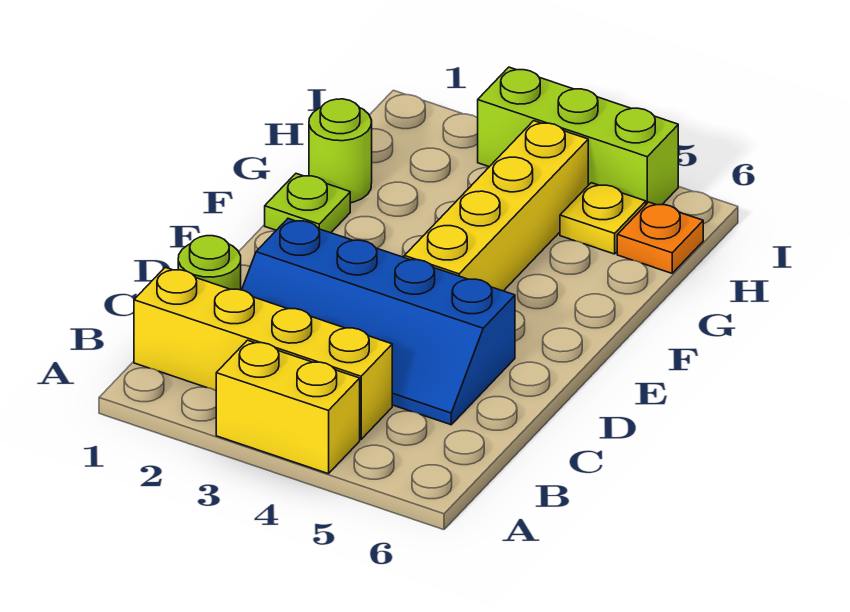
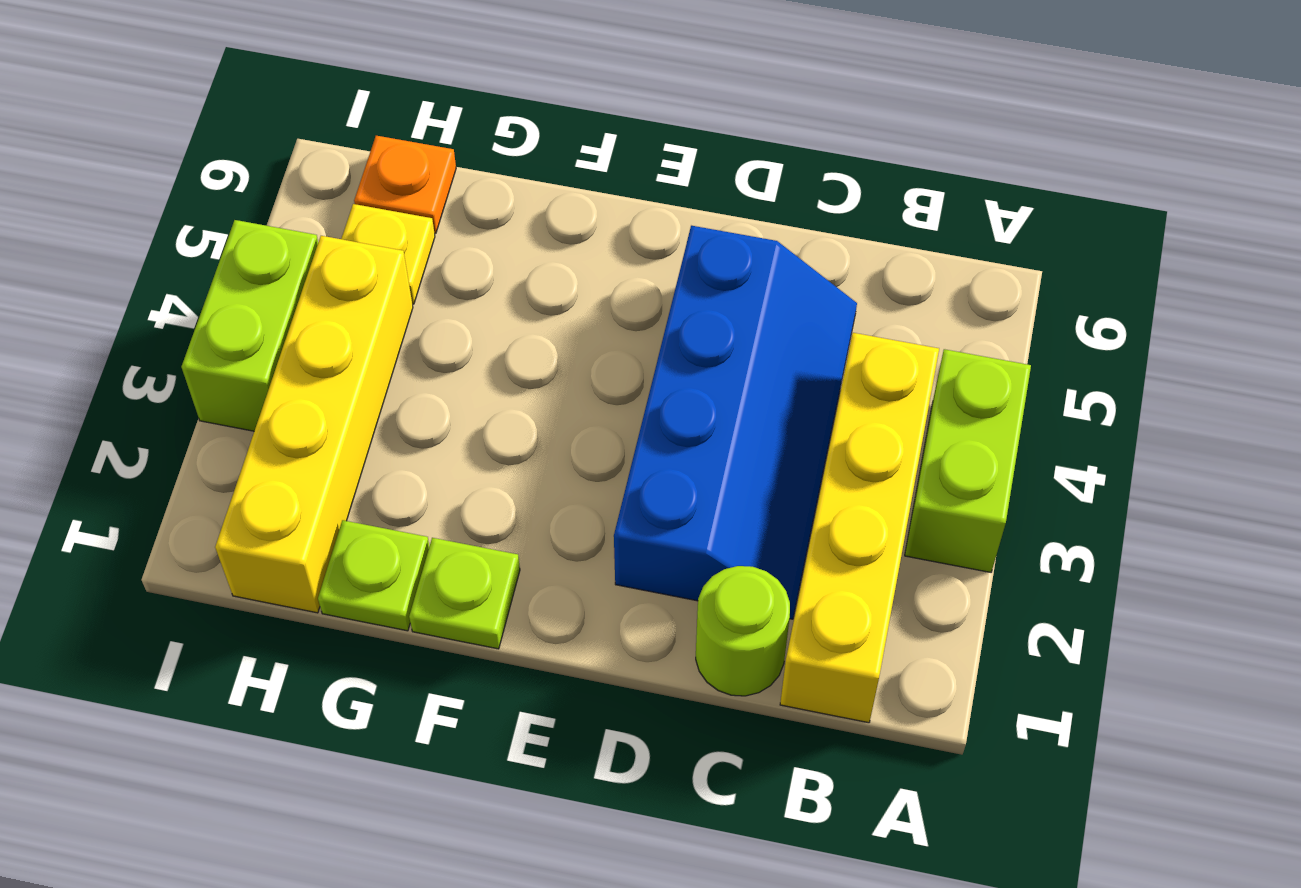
yellow brick A3:A4 level 1 -> lime brick A3:A4 level 1
yellow brick E4:H4 level 1 -> yellow brick H1:H4 level 1
lime round brick G1 level 1 -> lime plate G1 level 1
lime brick I3:I5 level 1 -> lime brick I3:I4 level 1

